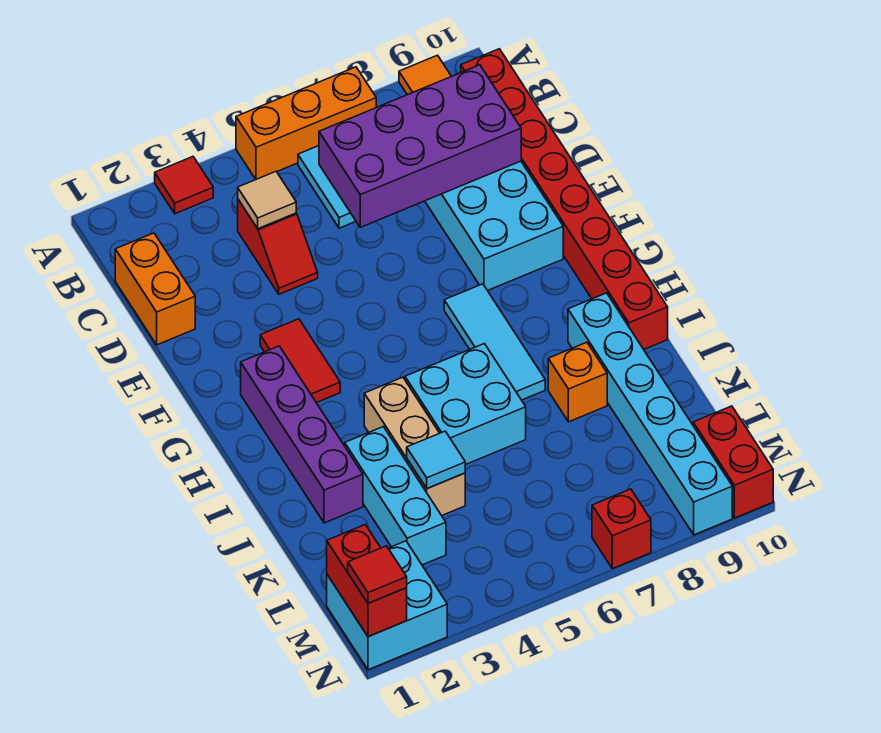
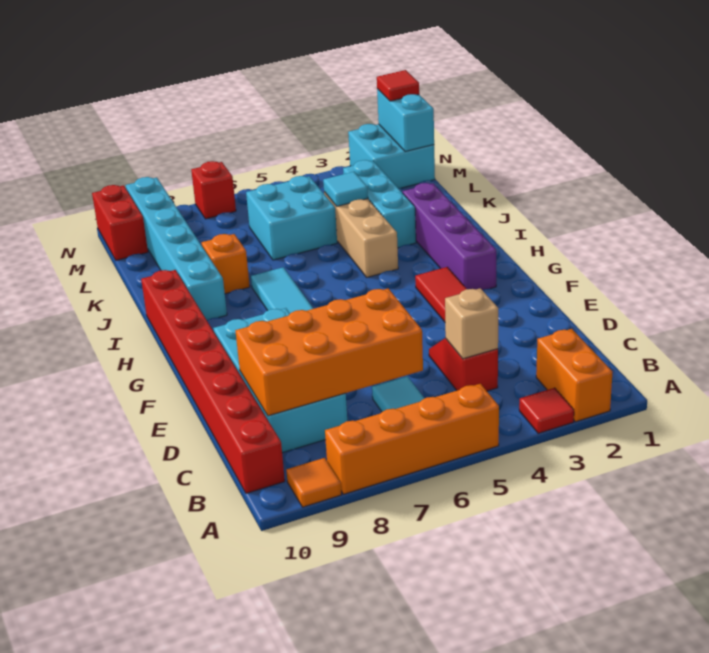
orange brick A5:A7 level 1 -> orange brick A5:A8 level 1
orange brick C1:D1 level 1 -> orange brick A2:B2 level 1
tan tile C4 level 2 -> tan brick C4 level 2
purple brick C6:D9 level 2 -> orange brick C6:D9 level 2
cyan brick I5:J6 level 1 -> cyan brick K5:L6 level 1
red brick M1:N1 level 2 -> cyan brick M1:N1 level 2

